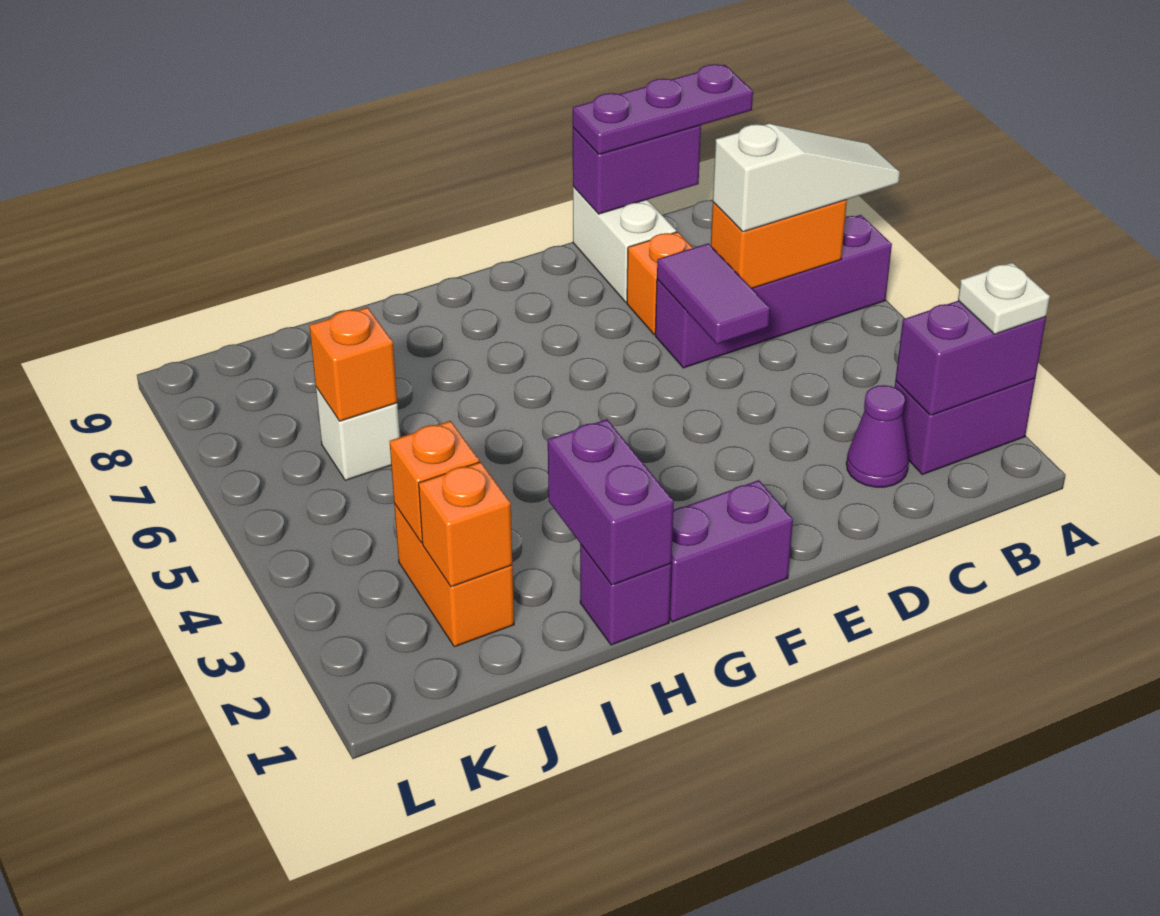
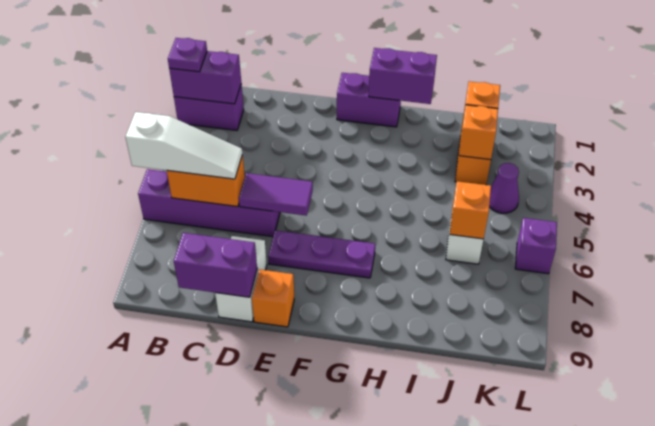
white plate A2 level 3 -> purple plate A2 level 3
white slope A6:C6 level 3 top C -> white slope A6:C6 level 3 top A
purple plate B9:D9 level 3 -> purple plate E7:G7 level 1
purple cone C2 level 1 -> purple cone K4 level 1
purple tile D5:D6 level 2 -> purple tile D6:E6 level 2
orange brick D7 level 1 -> orange brick E9 level 1
purple brick H1 level 1 -> purple brick L6 level 1
purple brick H1:H2 level 2 -> purple brick G1:H1 level 2

